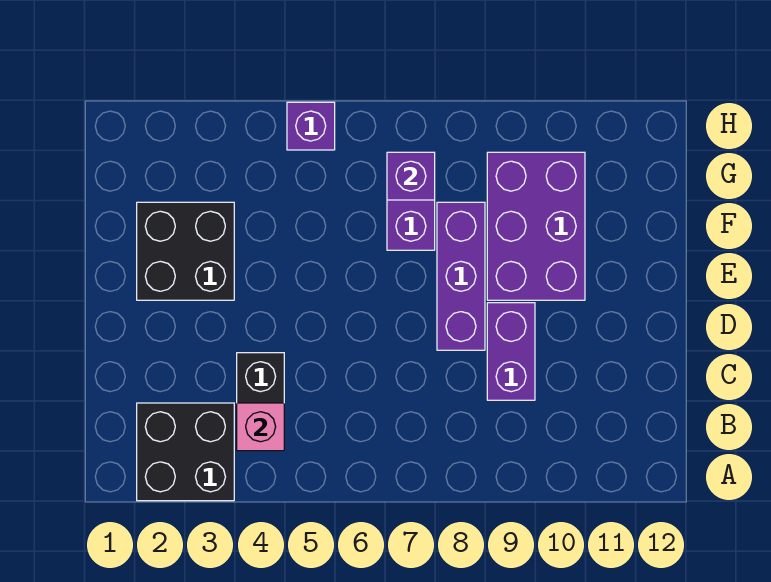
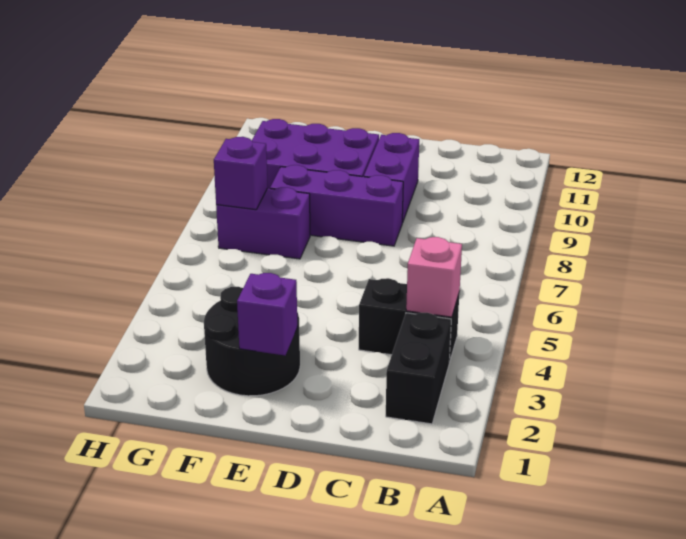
black brick A2:B3 level 1 -> black brick B2:B3 level 1
purple brick C9:D9 level 1 -> purple brick D9:D10 level 1
black brick E2:F3 level 1 -> black round brick E2:F3 level 1
purple brick H5 level 1 -> purple brick E2 level 2

